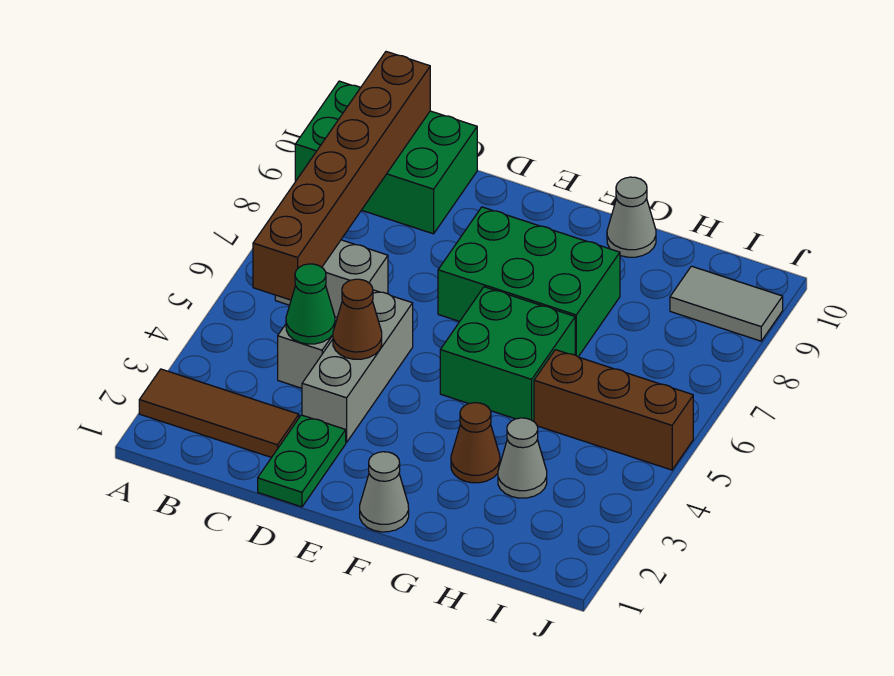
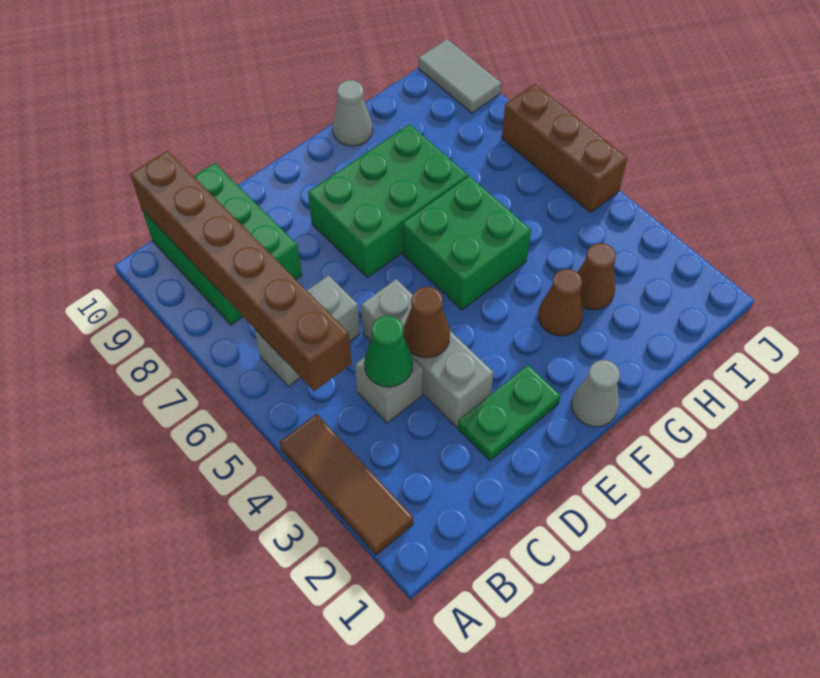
brown tile A2:C2 level 1 -> brown tile A2:A4 level 1
green brick A9:C10 level 1 -> green brick B8:C10 level 1
green plate D1:D2 level 1 -> green plate D2:E2 level 1
grey cone H3 level 1 -> brown cone H3 level 1
brown brick H5:J5 level 1 -> brown brick J5:J7 level 1
grey tile I9:J9 level 1 -> grey tile J9:J10 level 1

